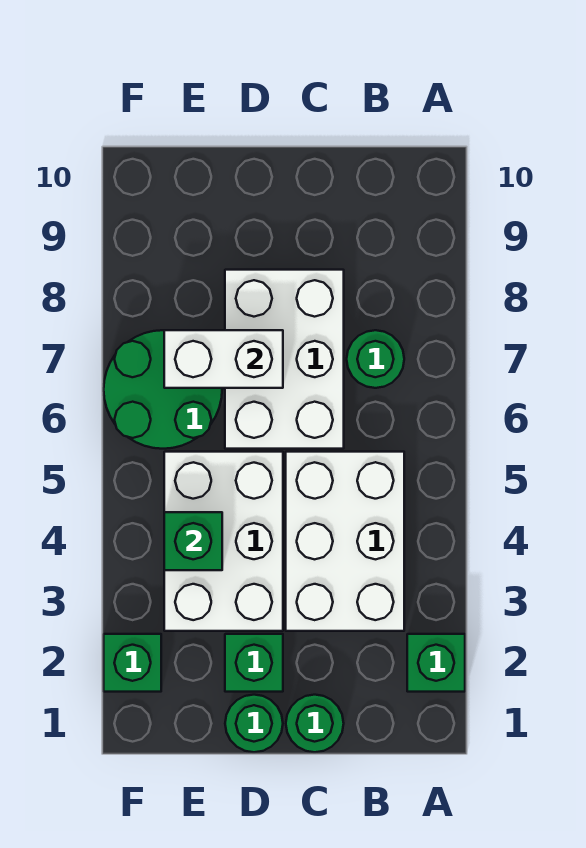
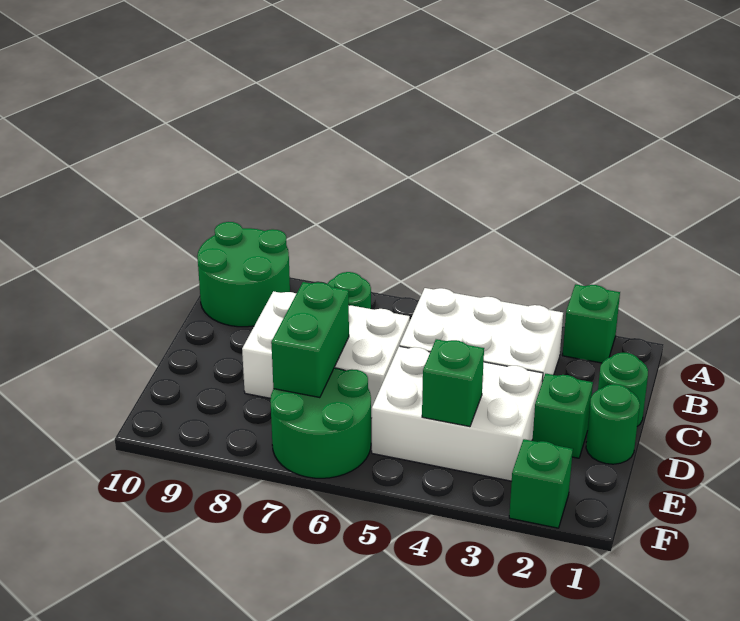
none -> green round brick A9:B10 level 1
white brick D7:E7 level 2 -> green brick D7:E7 level 2

